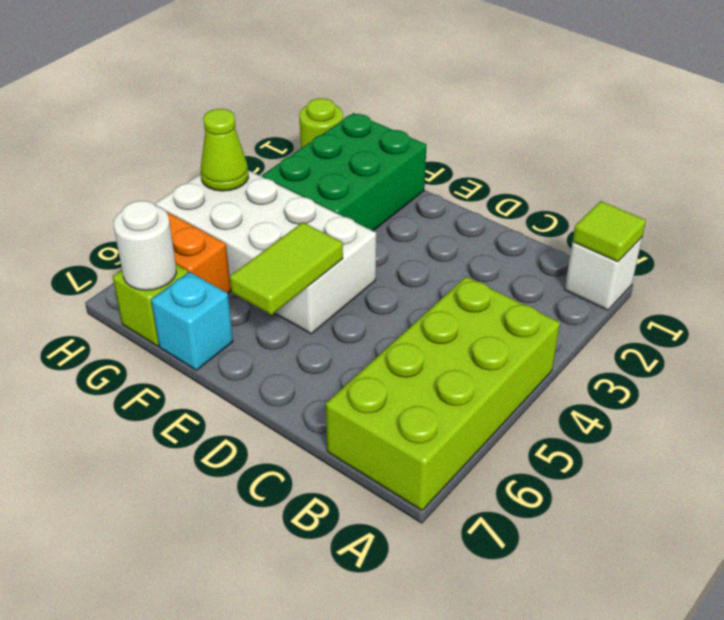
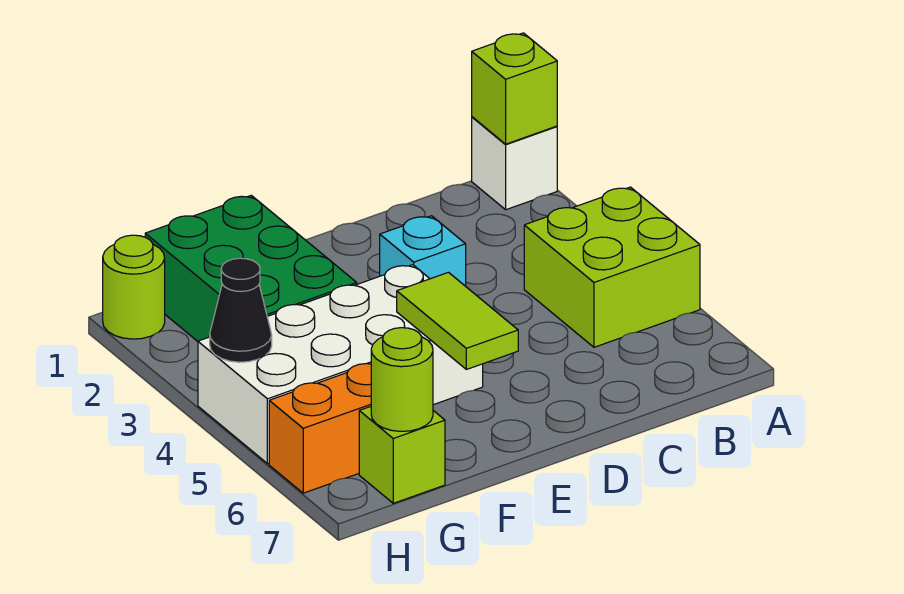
lime tile A1 level 2 -> lime brick A1 level 2
lime brick A4:B7 level 1 -> lime brick A4:B5 level 1
cyan brick F7 level 1 -> cyan brick D3 level 1
white round brick G7 level 2 -> lime round brick G7 level 2
lime cone H4 level 2 -> black cone H4 level 2

